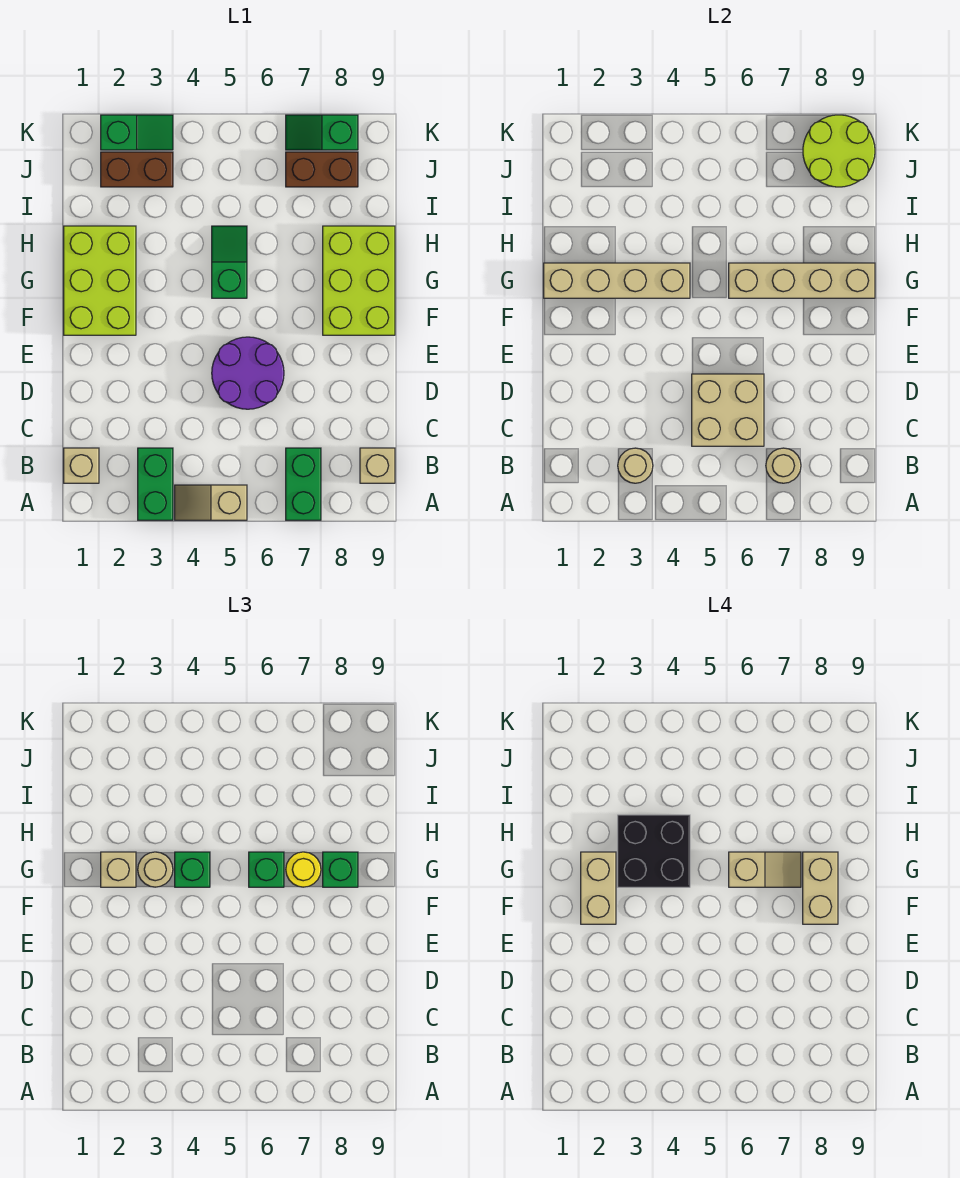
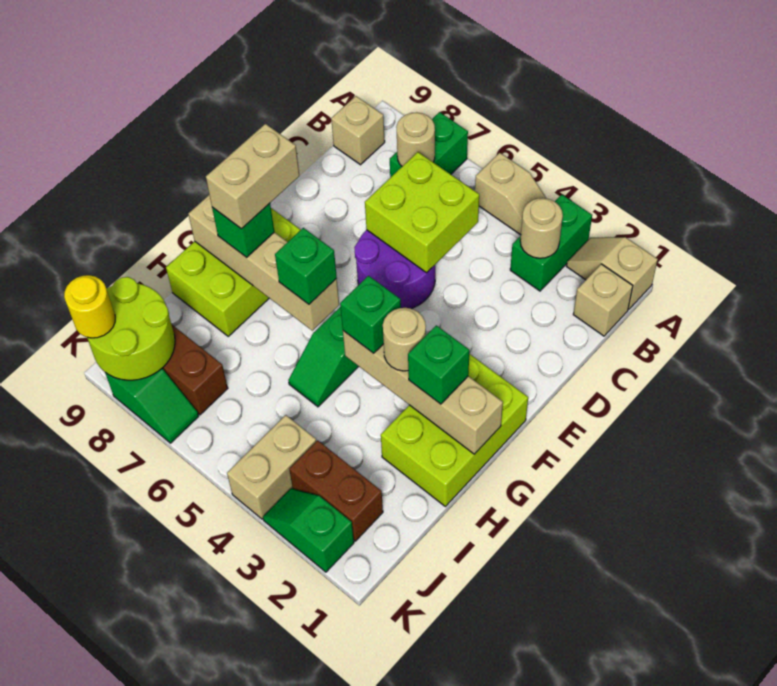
tan brick C5:D6 level 2 -> lime brick C5:D6 level 2
tan brick F2:G2 level 4 -> tan brick J4:K4 level 1
tan brick G2 level 3 -> green brick G2 level 3
black brick G3:H4 level 4 -> none
tan slope G6:G7 level 4 top 6 -> tan slope A1:A2 level 1 top 1
yellow round brick G7 level 3 -> yellow round brick K9 level 3

